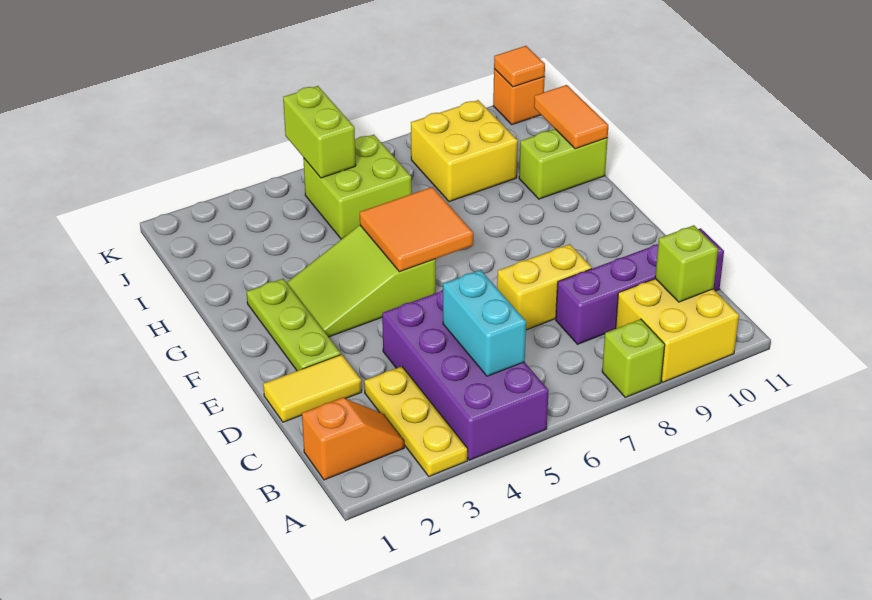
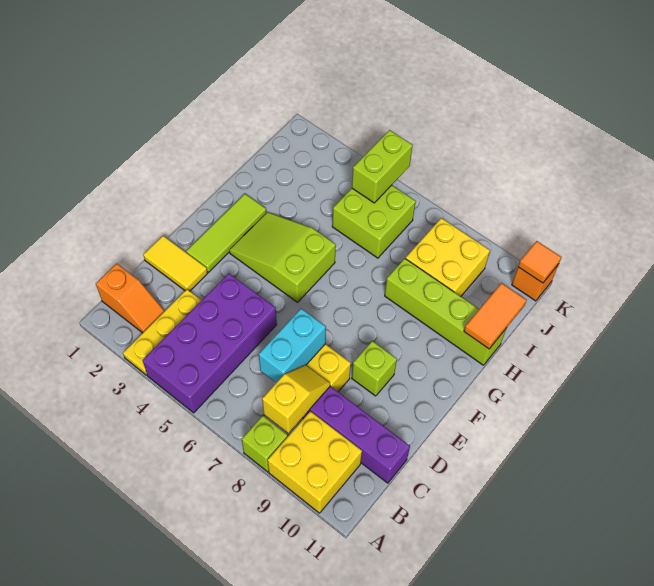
cyan brick B5:C5 level 2 -> cyan brick C7:D7 level 2
none -> yellow slope B8:C8 level 2 top B
lime brick B10 level 2 -> lime brick E9 level 1
lime plate E2:G2 level 1 -> lime tile E2:G2 level 1
orange tile F5:G6 level 2 -> none
lime brick H10:H11 level 1 -> lime brick H8:H11 level 1

